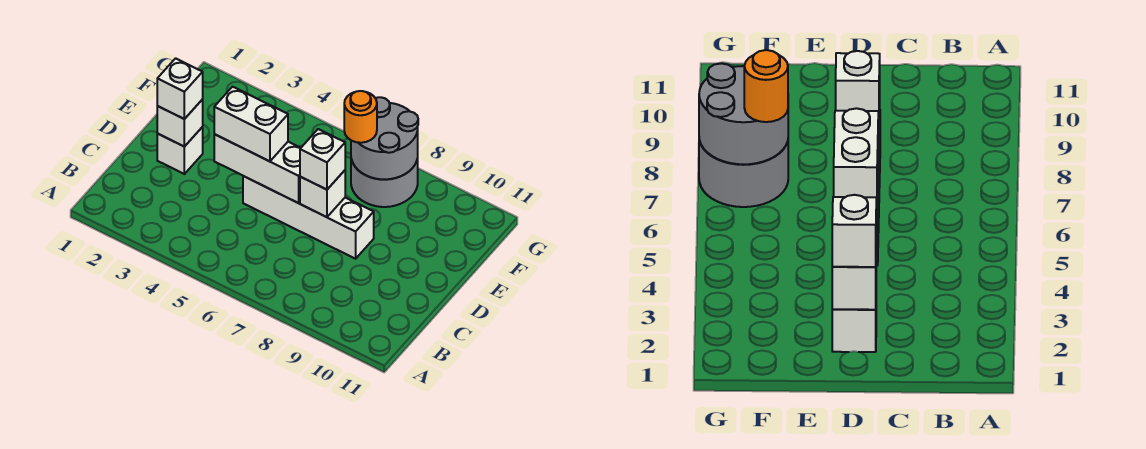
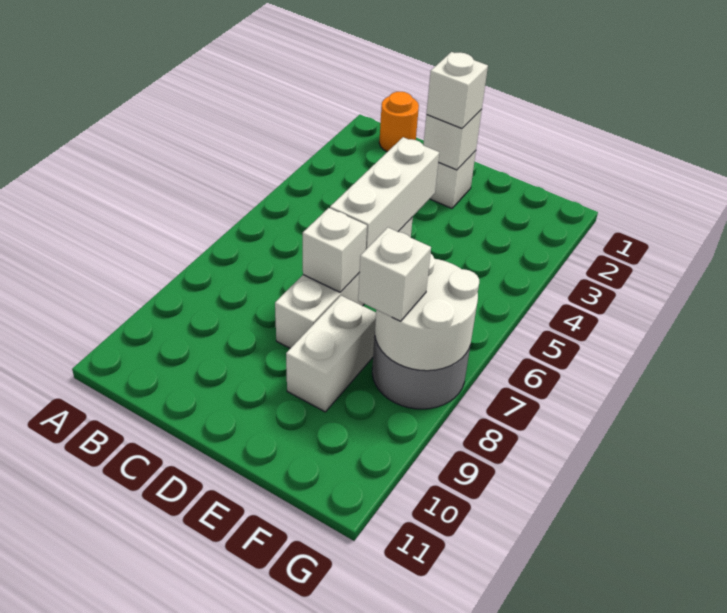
white brick D4:D5 level 3 -> white brick E8:E9 level 1
white brick D7 level 3 -> white brick F8 level 3
grey round brick F7:G8 level 2 -> white round brick F7:G8 level 2
orange round brick F7 level 3 -> orange round brick B1 level 1

